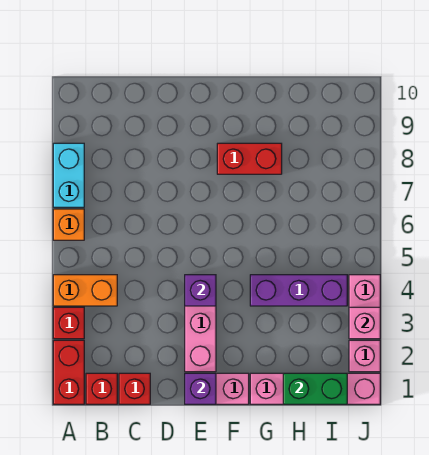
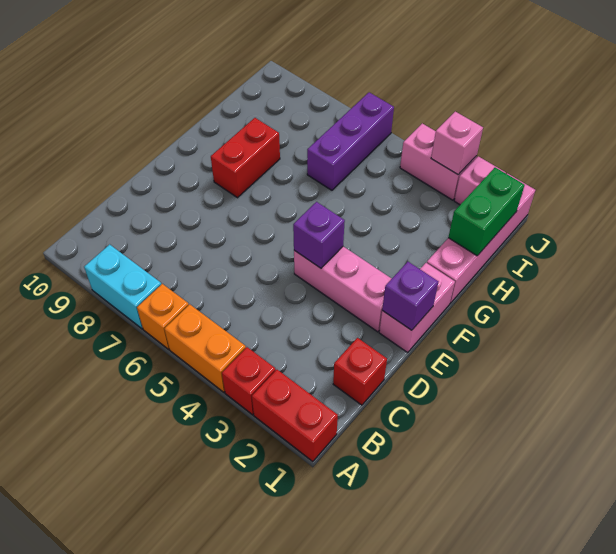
orange brick A4:B4 level 1 -> orange brick A4:A5 level 1
red brick B1 level 1 -> none
purple brick G4:I4 level 1 -> purple brick H6:J6 level 1

